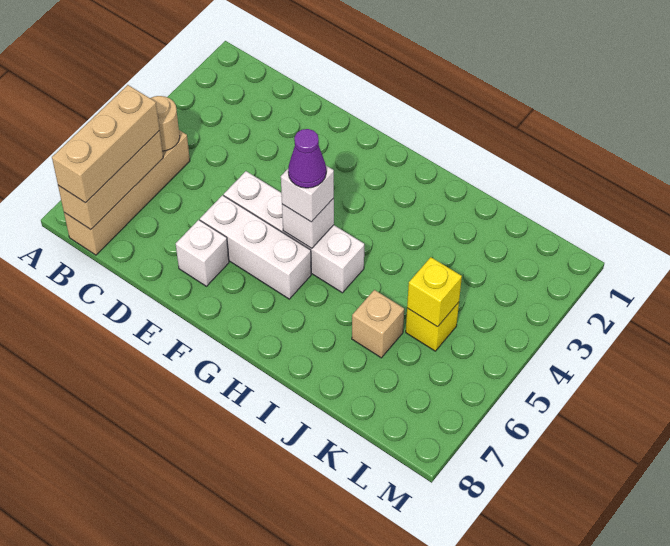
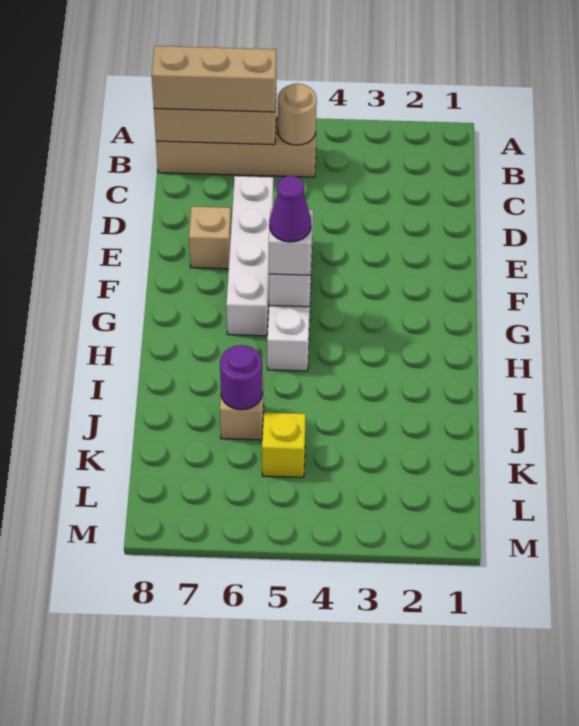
white brick E6:G6 level 1 -> white brick D6:G6 level 1
white brick E7 level 1 -> tan brick E7 level 1
none -> purple round brick J6 level 2
yellow brick K5 level 2 -> none

